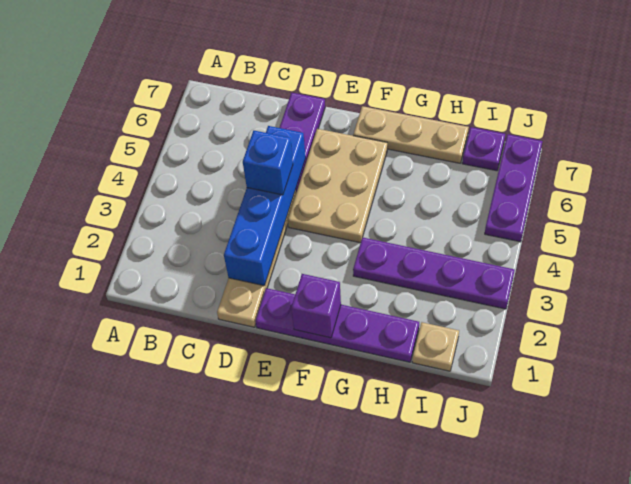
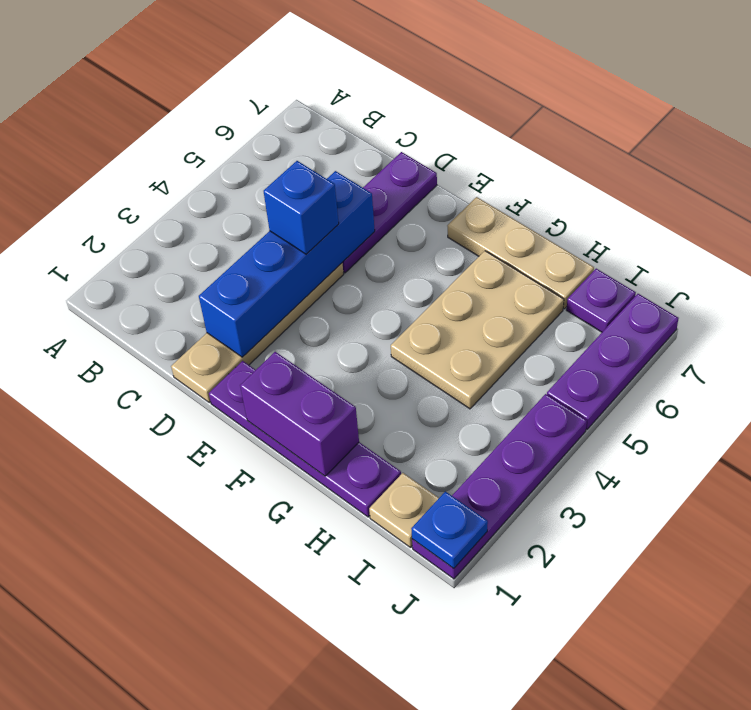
tan plate E4:F6 level 1 -> tan plate G4:H6 level 1
purple brick F1 level 2 -> purple brick F1:G1 level 2
purple plate G3:J3 level 1 -> purple plate J1:J4 level 1
none -> blue plate J1 level 2

